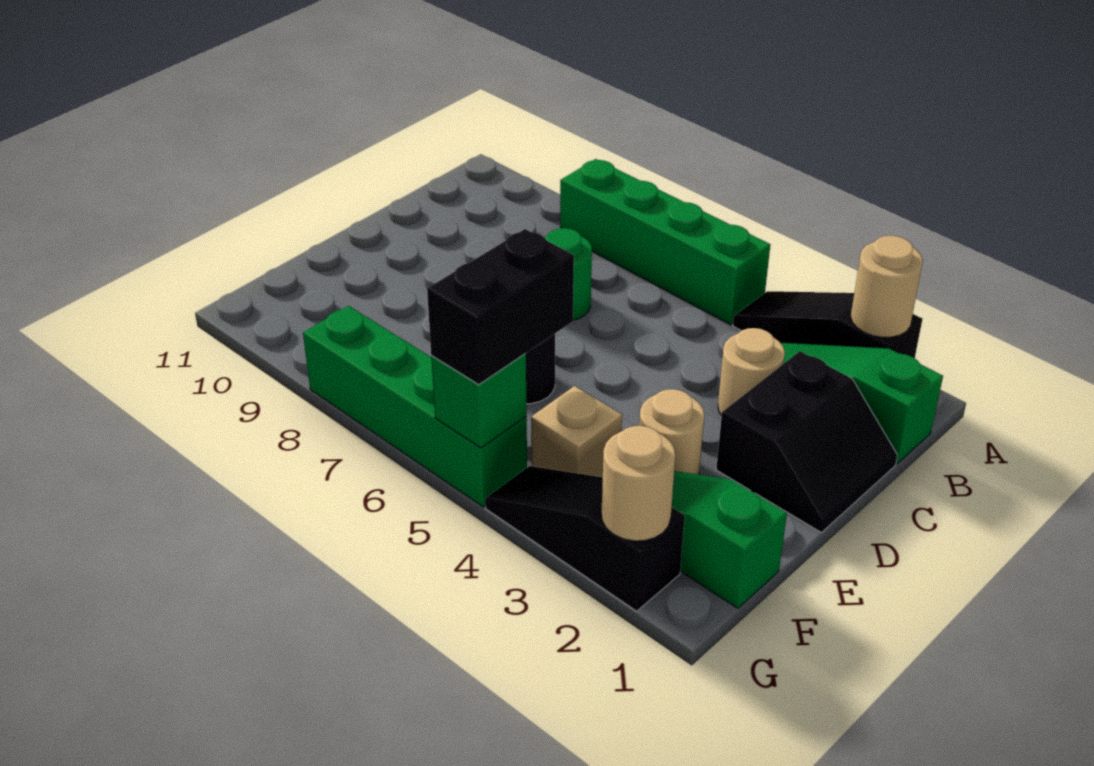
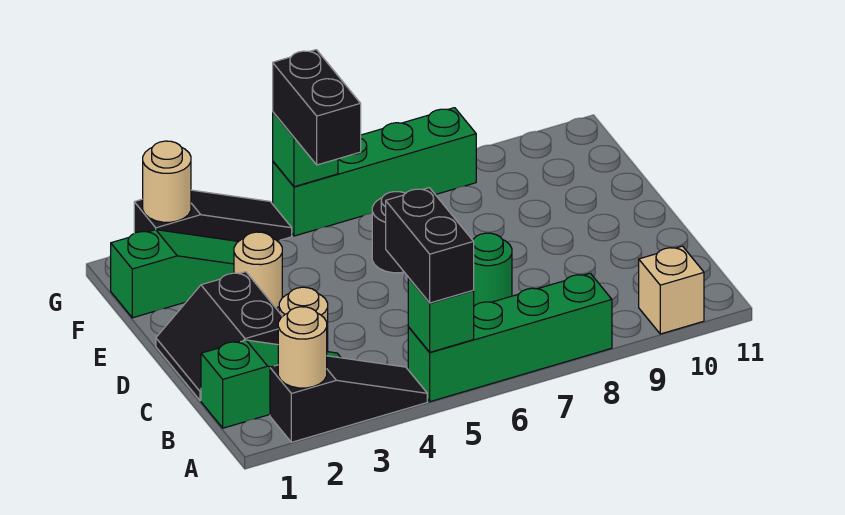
none -> green brick A5 level 2
none -> black brick A5:B5 level 3
tan brick F4 level 1 -> tan brick A10 level 1

